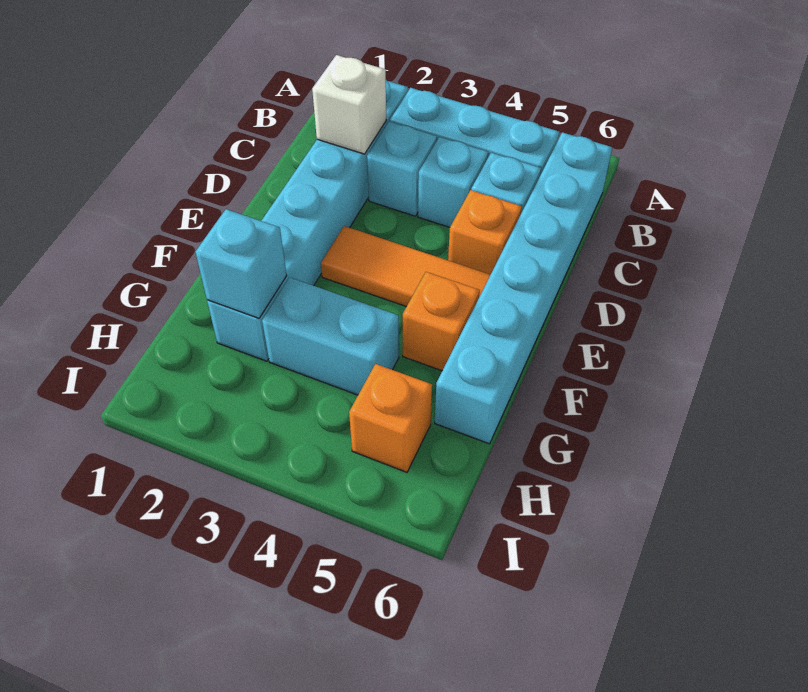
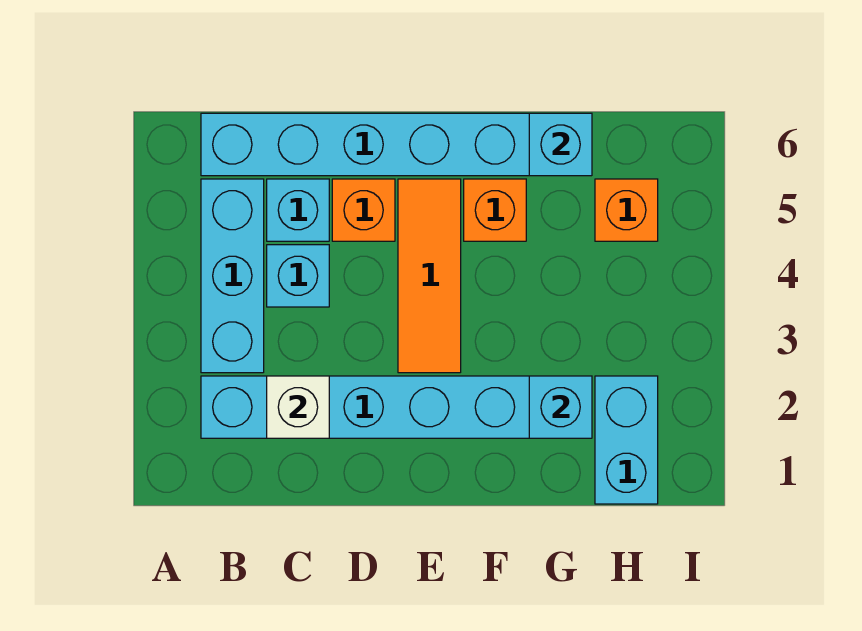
cyan brick C3 level 1 -> cyan brick G6 level 2
cyan brick G3:G4 level 1 -> cyan brick H1:H2 level 1

